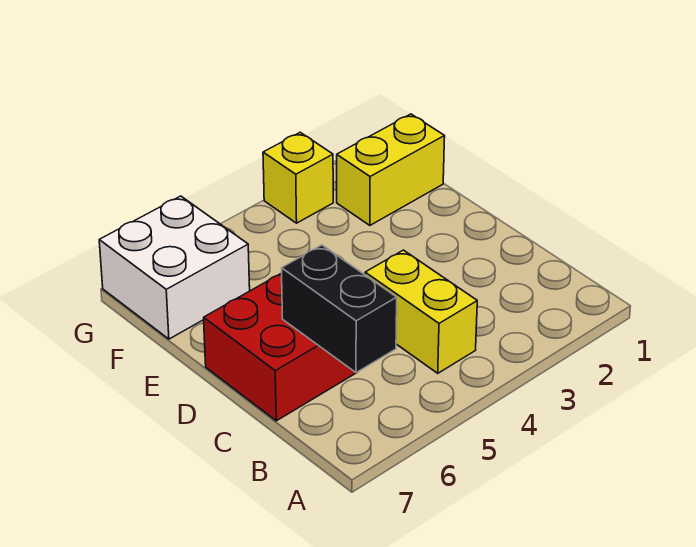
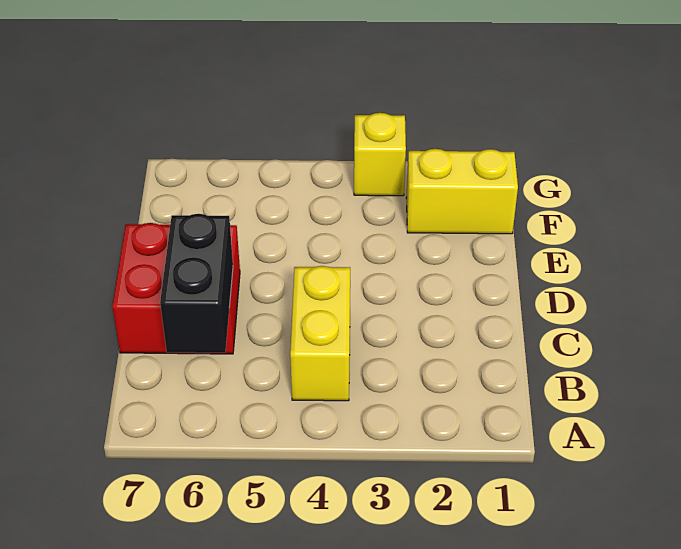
white brick F6:G7 level 1 -> none

